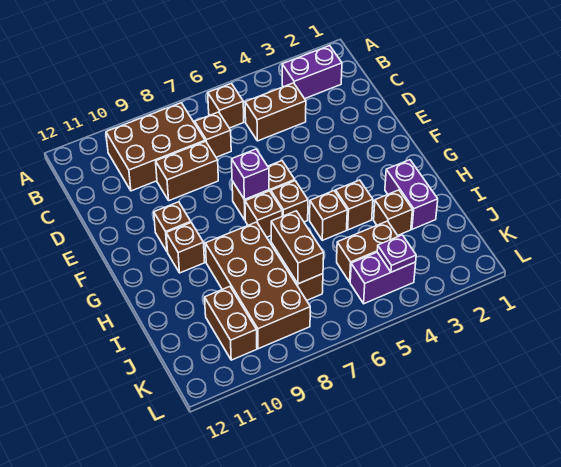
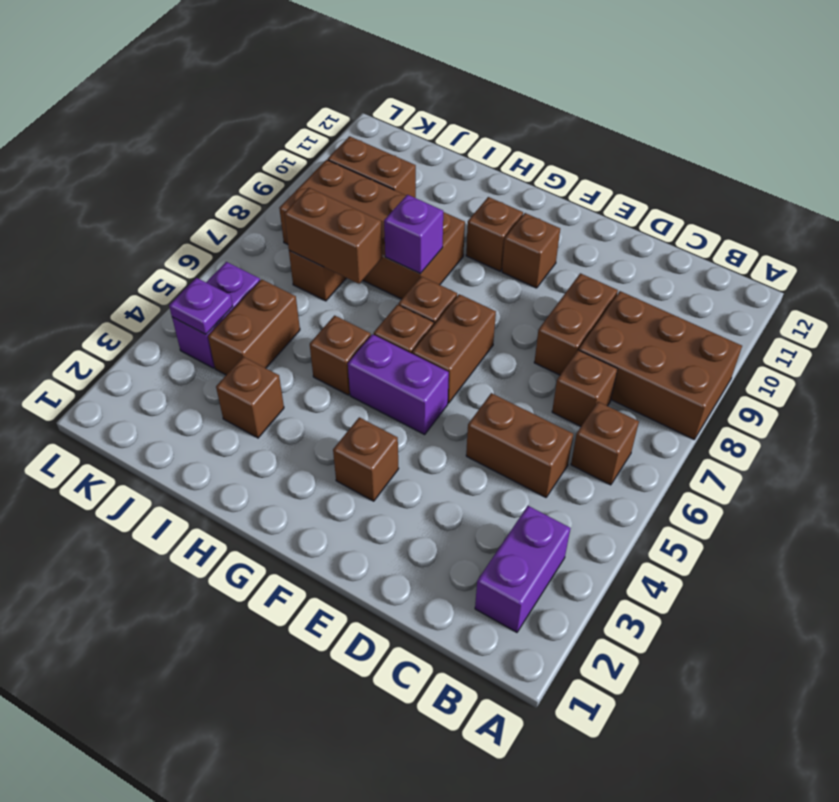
brown brick B8:C10 level 1 -> brown brick A8:C9 level 1
brown brick C4:C5 level 1 -> brown brick C5:D5 level 1
purple brick F7 level 2 -> purple brick H8 level 2
purple brick H2:I2 level 1 -> purple brick F5:G5 level 1
brown brick H4 level 1 -> brown brick F3 level 1

